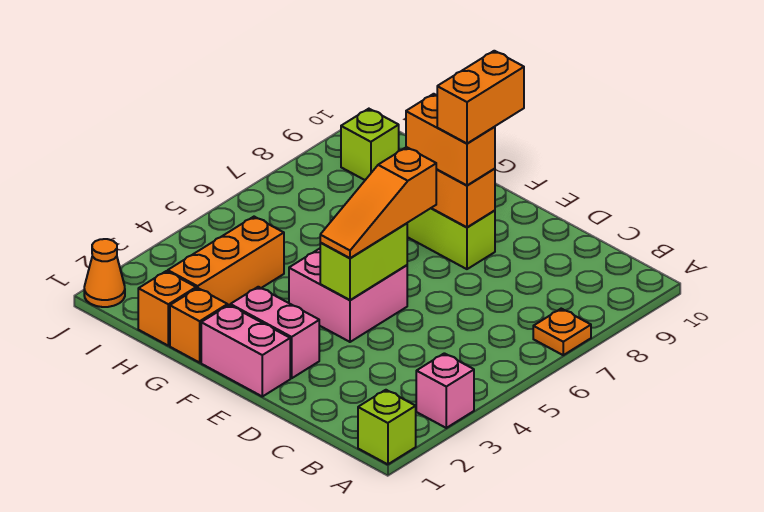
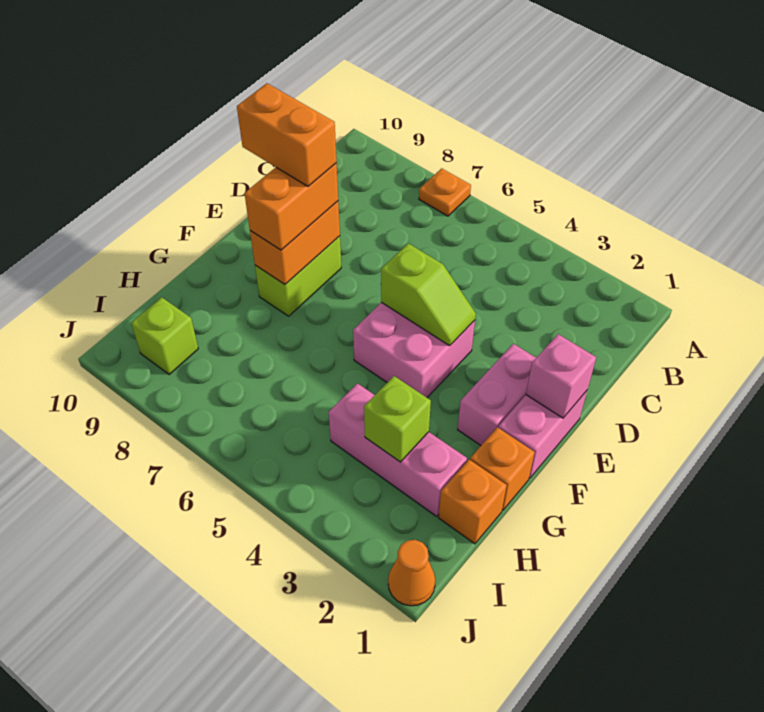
lime brick A1 level 1 -> lime brick H3 level 2
pink brick A3 level 1 -> pink brick E1 level 2
lime brick E4:E5 level 2 -> lime slope E4:E5 level 2 top 5
orange slope E4:E6 level 3 top 6 -> none
orange brick H2:H4 level 1 -> pink brick H2:H4 level 1

